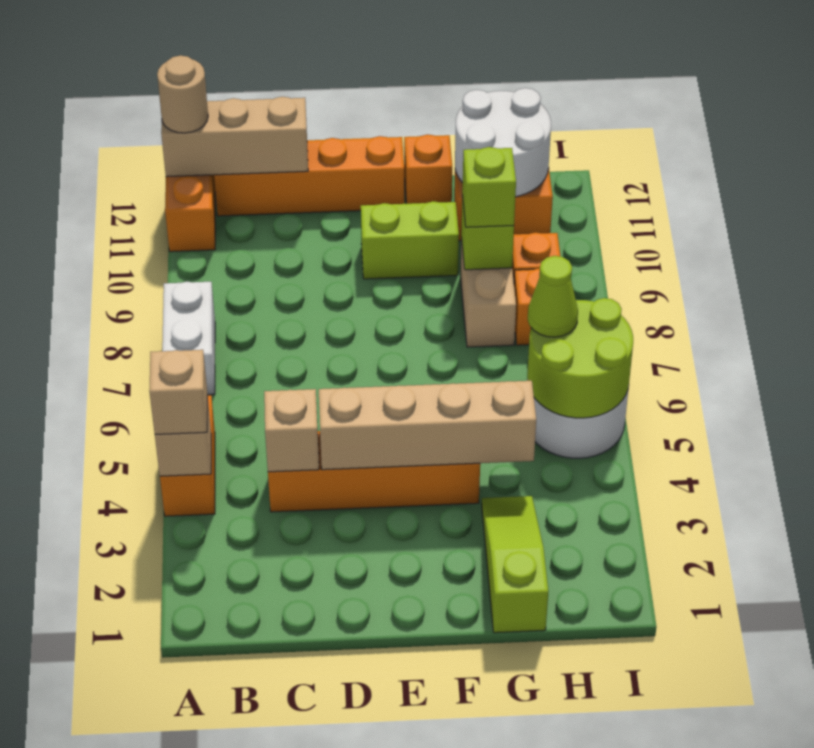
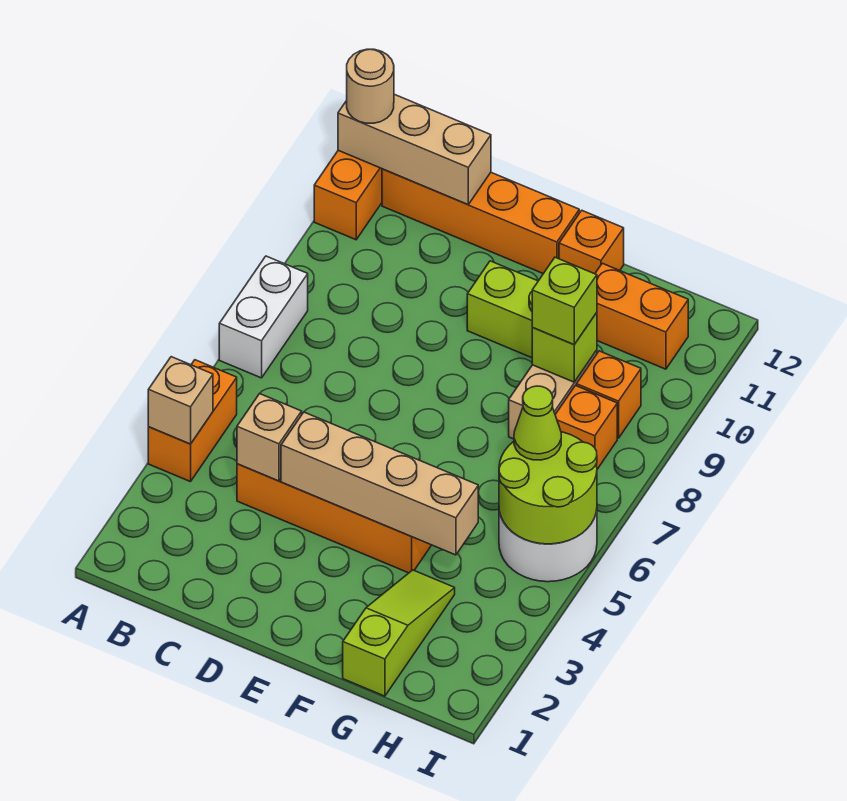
tan brick A4 level 3 -> none
white round brick G11:H12 level 2 -> none

